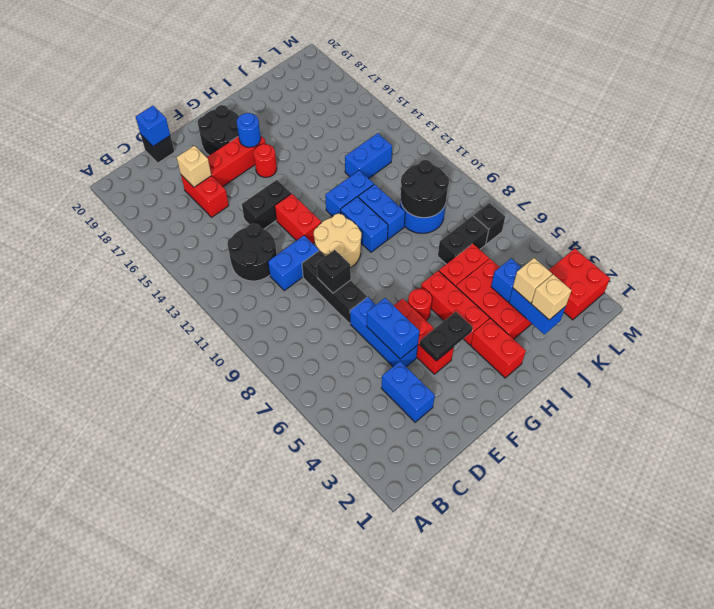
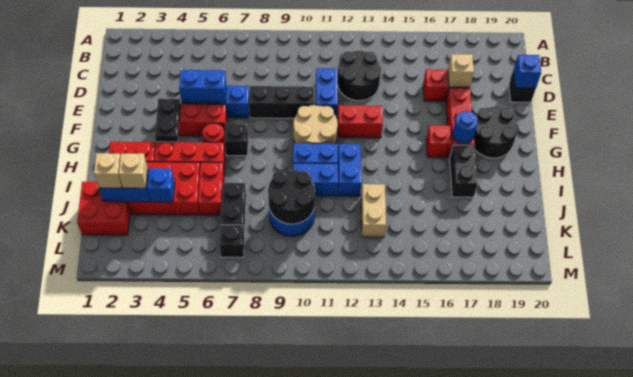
blue brick D3:D4 level 1 -> none
black brick E9 level 2 -> black brick G7 level 1
black brick E14:F14 level 1 -> black brick H17:I17 level 1
red round brick G16 level 1 -> red brick G16 level 1
blue brick J13:K13 level 1 -> tan brick J13:K13 level 1
red brick L2:M3 level 1 -> red brick J1:K2 level 1

